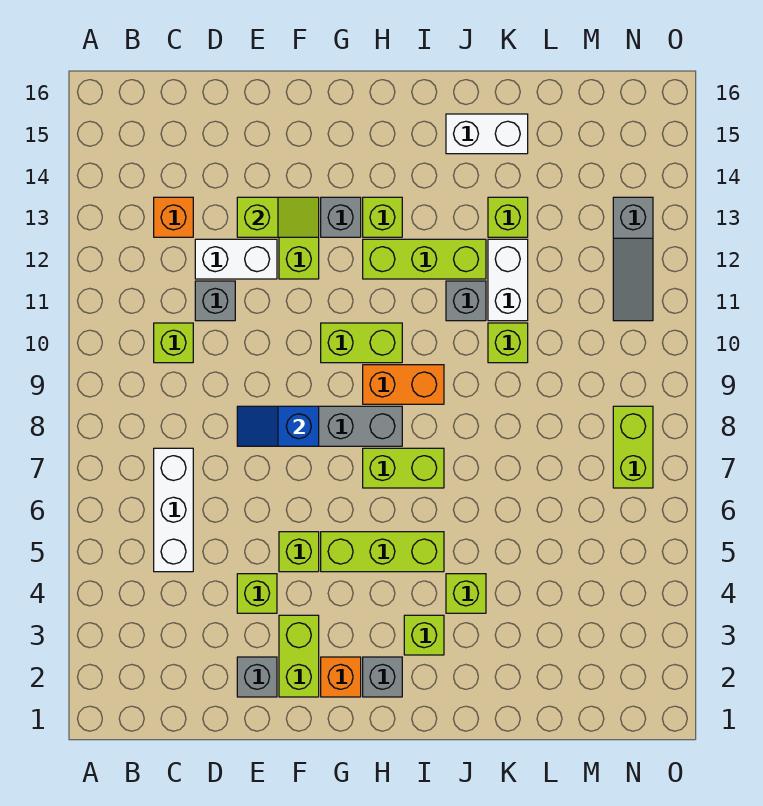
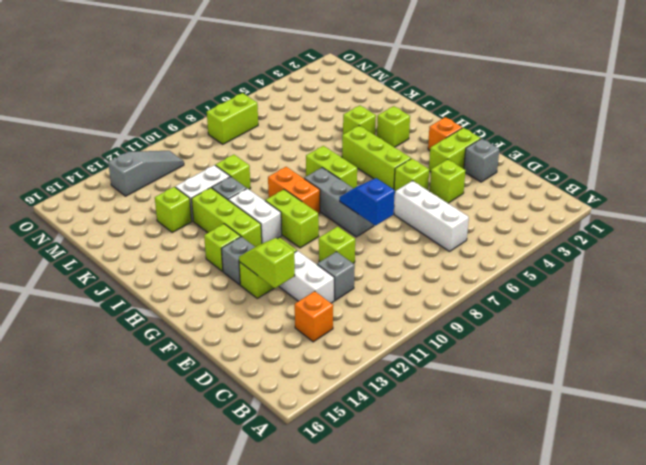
white brick C5:C7 level 1 -> white brick C6:E6 level 1
lime brick C10 level 1 -> lime brick E10 level 1
blue slope E8:F8 level 2 top F -> blue slope E8:F8 level 2 top E
grey brick H2 level 1 -> none
white brick J15:K15 level 1 -> white brick H11:I11 level 1

